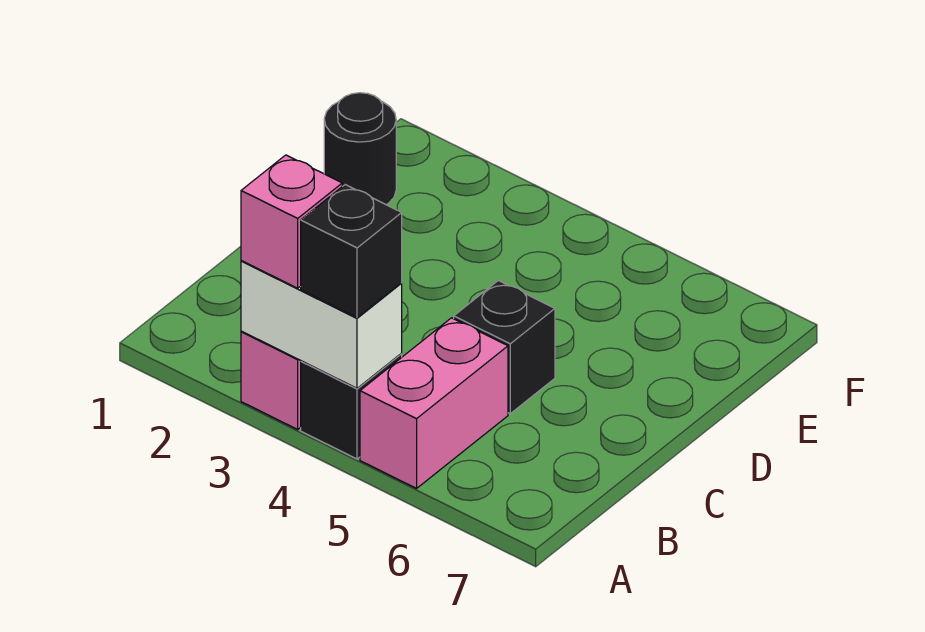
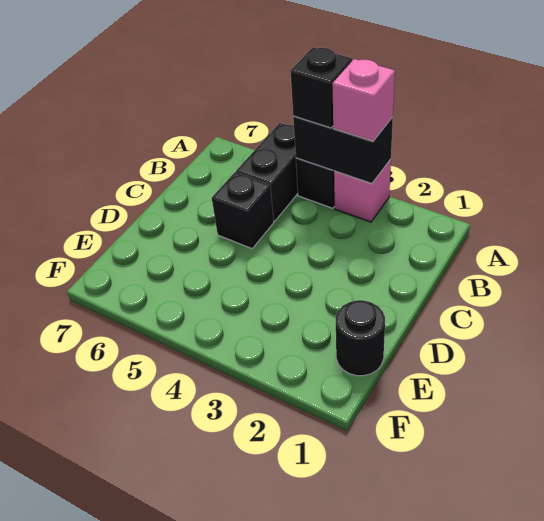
white brick A3:A4 level 2 -> black brick A3:A4 level 2
pink brick A5:B5 level 1 -> black brick A5:B5 level 1

